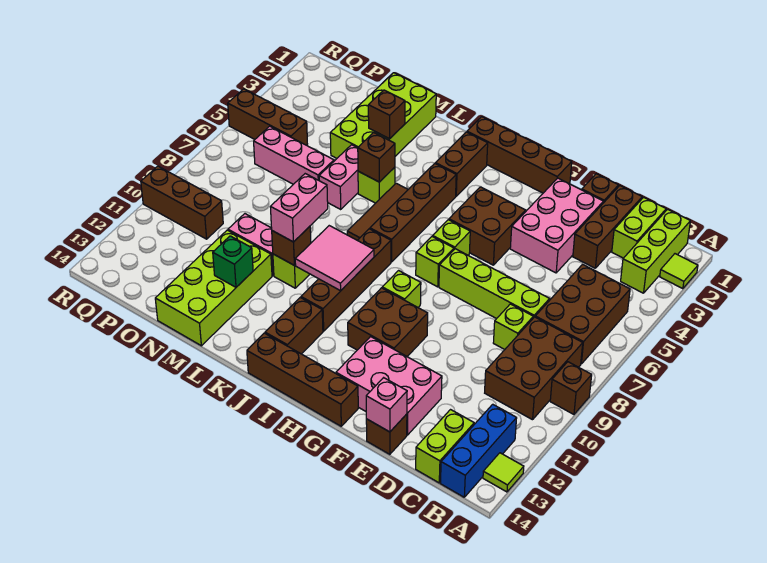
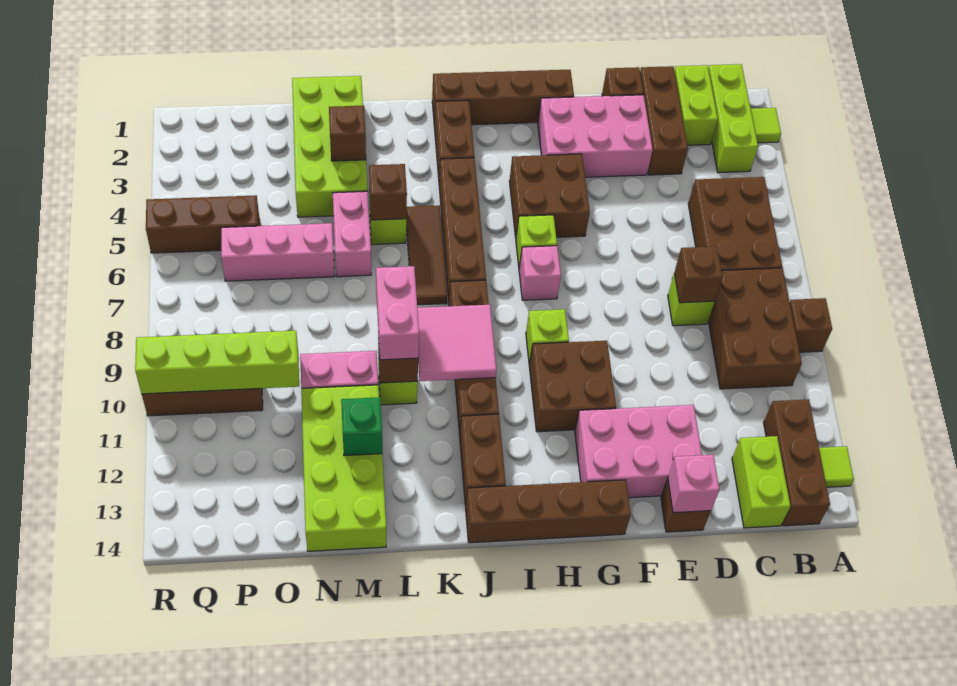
blue brick B12:B14 level 1 -> brown brick B12:B14 level 1
lime brick D7:G7 level 1 -> lime brick O10:R10 level 2
none -> brown brick D8 level 2
pink brick E2:F4 level 1 -> pink brick E2:G3 level 1
lime brick H7 level 1 -> pink brick H7 level 1

